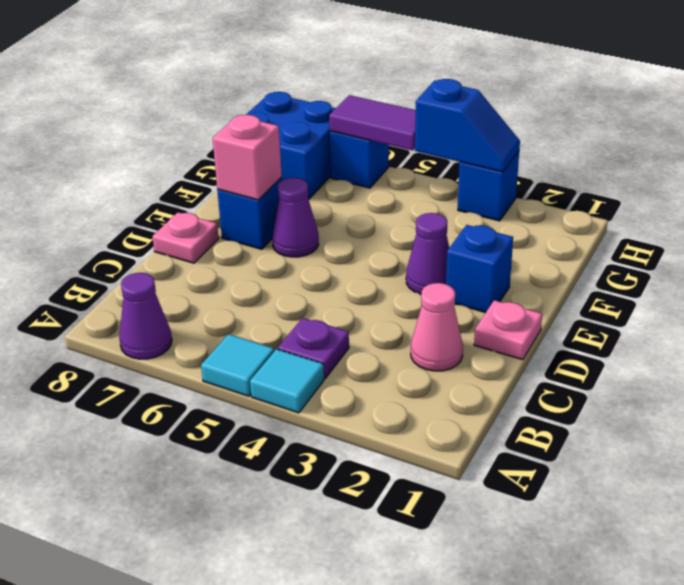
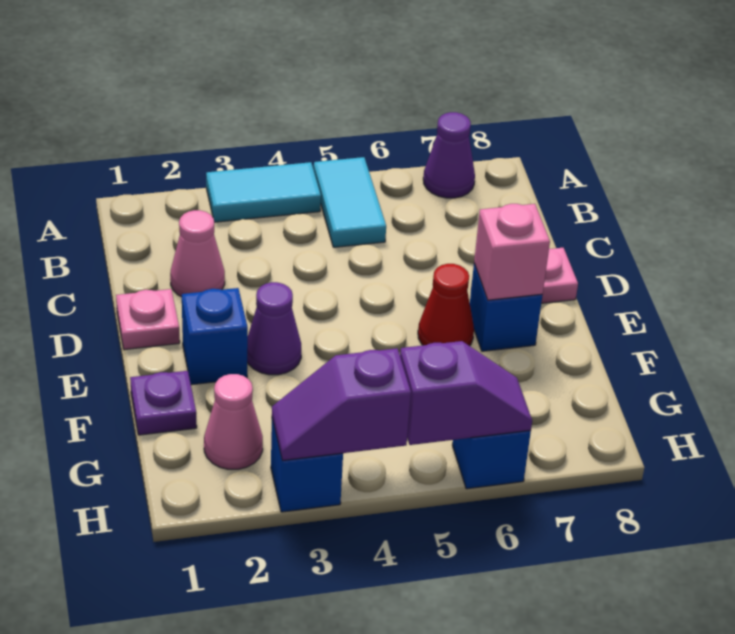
cyan tile A4 level 1 -> cyan tile A3:A4 level 1
cyan tile A5 level 1 -> cyan tile A5:B5 level 1
purple plate B4 level 1 -> purple plate F1 level 1
purple cone E6 level 1 -> red cone E6 level 1
none -> pink cone G2 level 1
blue brick G7:H8 level 1 -> none
blue slope H3:H4 level 2 top 4 -> purple slope H3:H4 level 2 top 4
purple tile H5:H6 level 2 -> purple slope H5:H6 level 2 top 5

